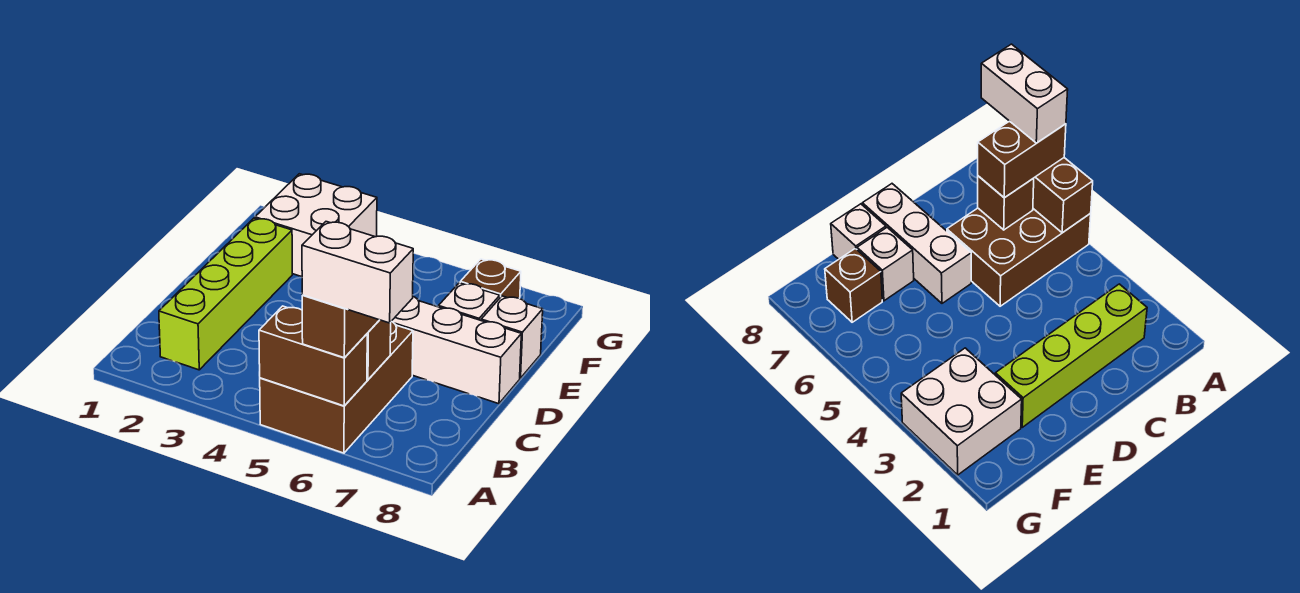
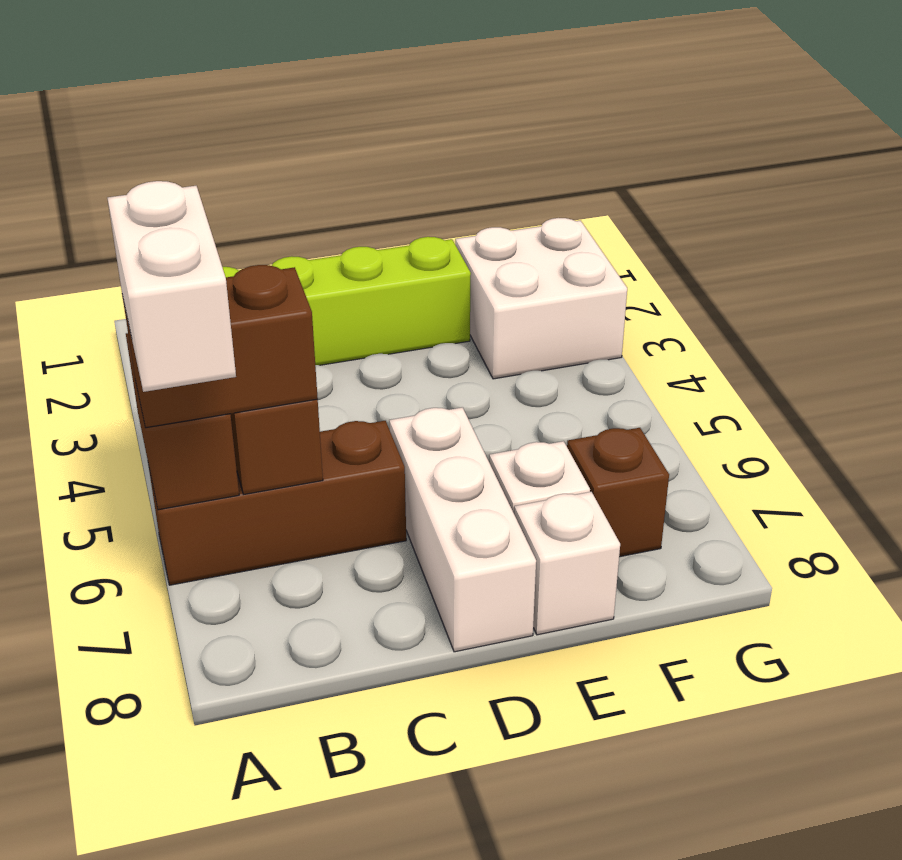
brown brick A5:C6 level 1 -> brown brick A6:C6 level 1

